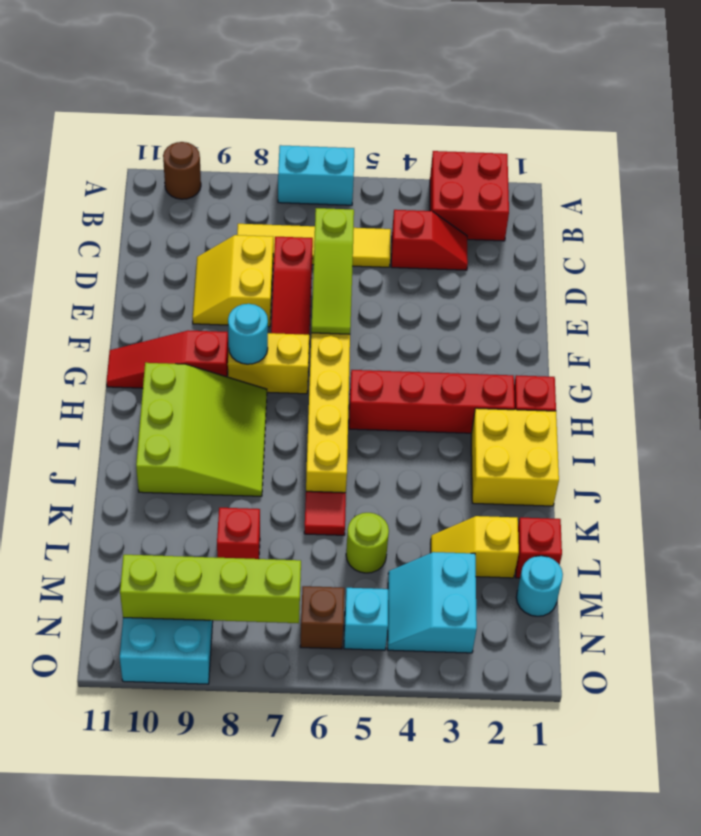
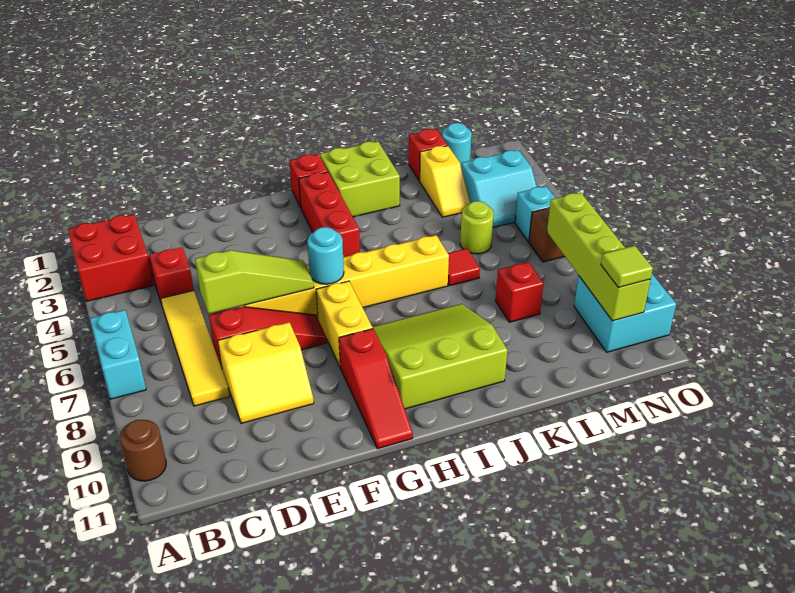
cyan round brick G8 level 2 -> cyan round brick G6 level 2
red brick H2:H5 level 1 -> red brick H2:H4 level 1
yellow brick I1:J2 level 1 -> lime brick I1:J2 level 1
none -> lime tile N10 level 3

